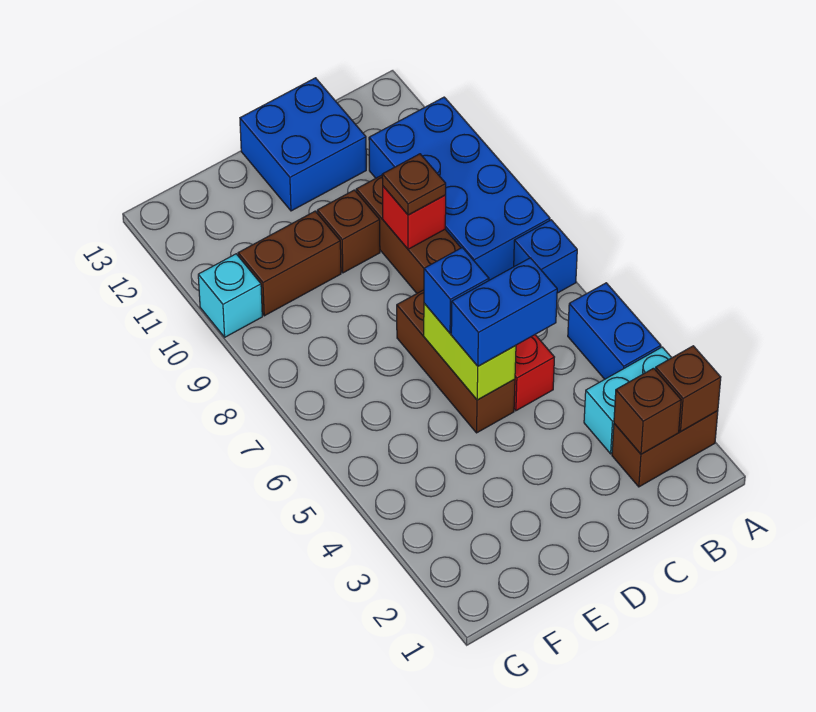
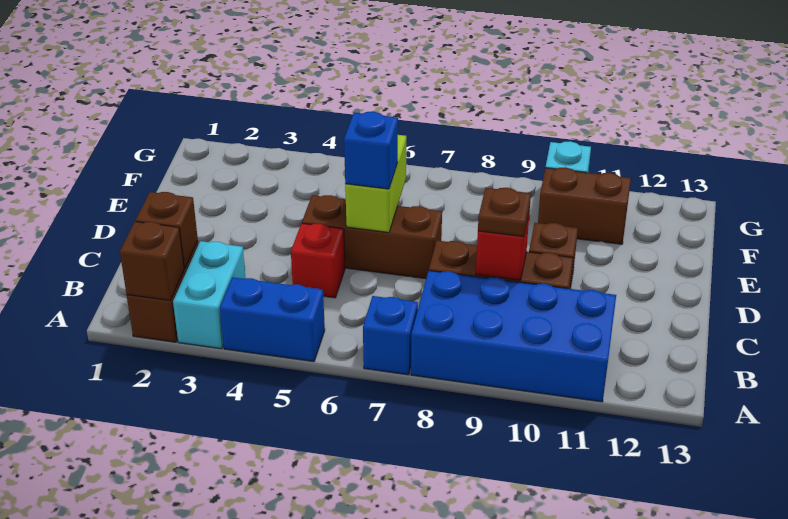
blue brick C5:D5 level 3 -> none
blue brick C12:D13 level 1 -> none
lime brick D5:D6 level 2 -> lime brick D6:E6 level 2
brown brick E10:F10 level 1 -> brown brick F10:F11 level 1

